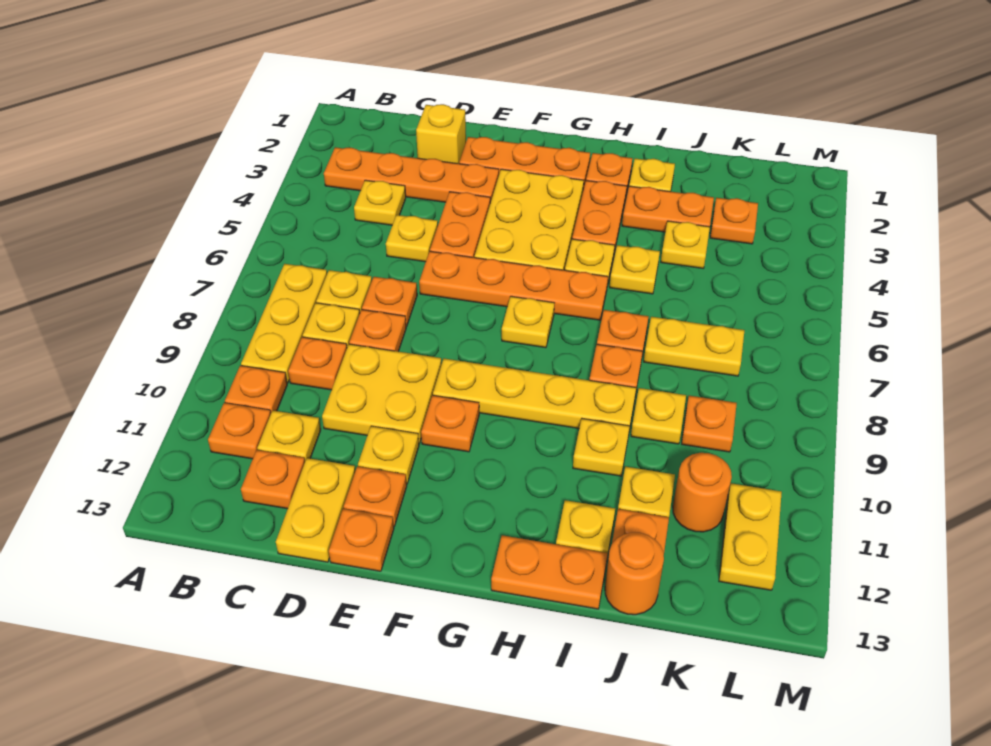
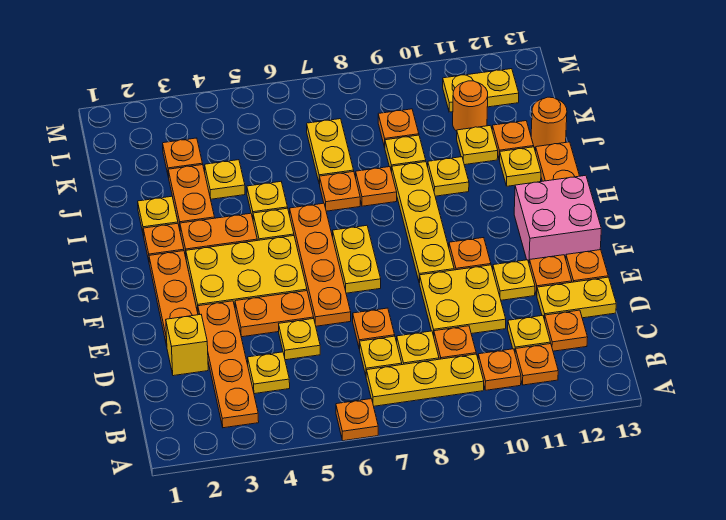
orange plate D8 level 1 -> orange plate A6 level 1
none -> pink brick F12:G13 level 1
yellow plate G7 level 1 -> yellow plate F7:G7 level 1

